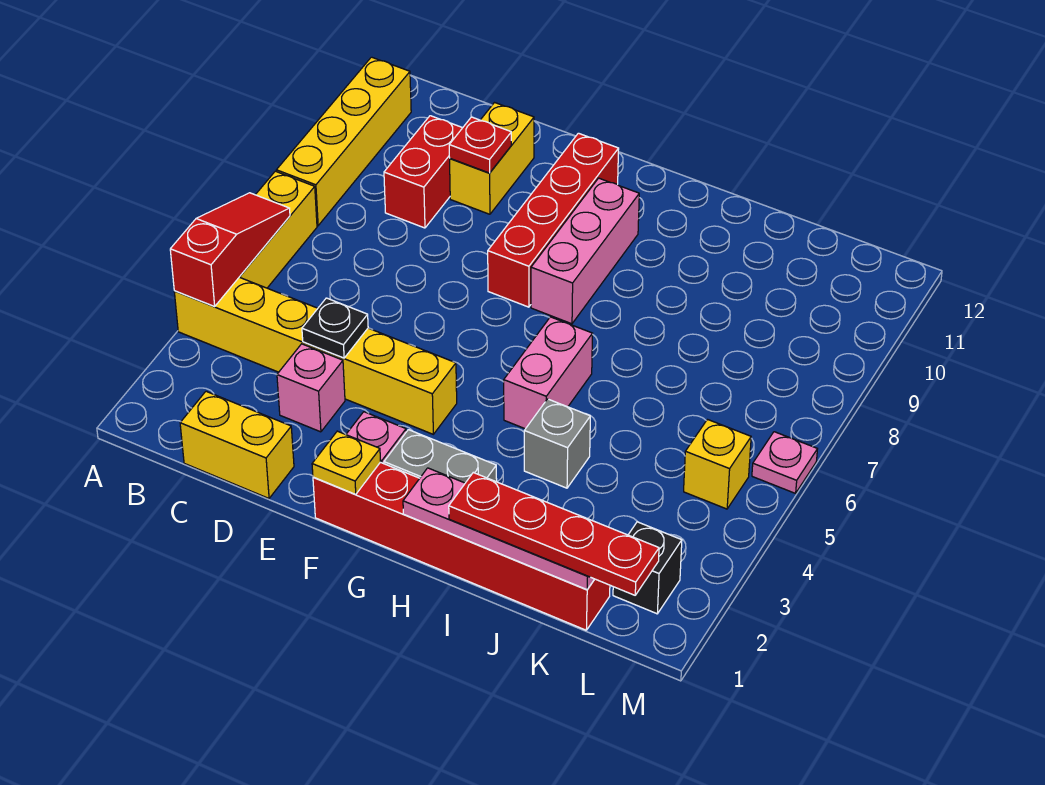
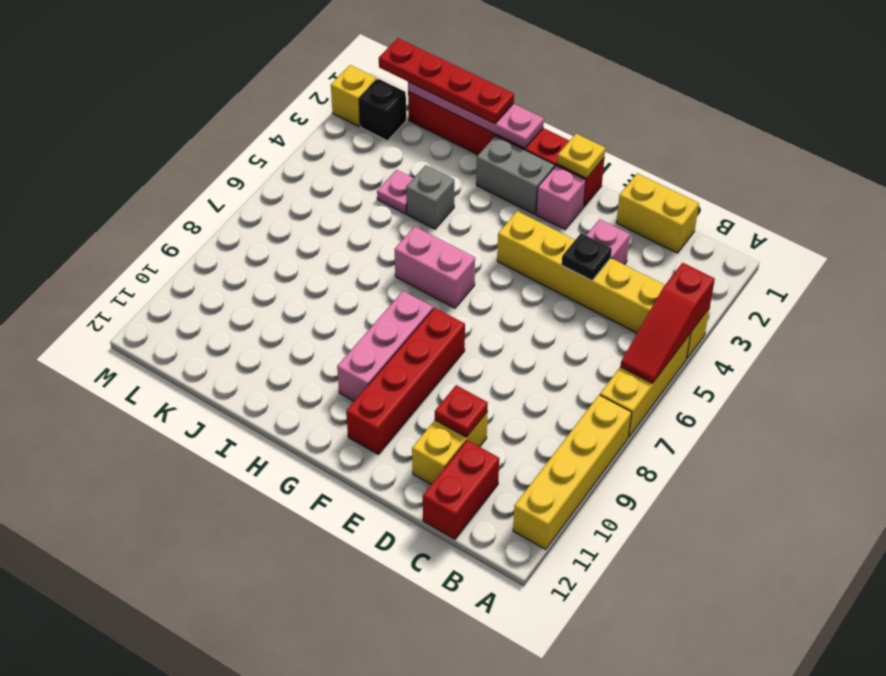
red brick C9:C10 level 1 -> red brick C11:C12 level 1
pink brick H5:H6 level 1 -> pink brick G6:H6 level 1
yellow brick L5 level 1 -> yellow brick M2 level 1
pink plate M6 level 1 -> pink plate J4 level 1

